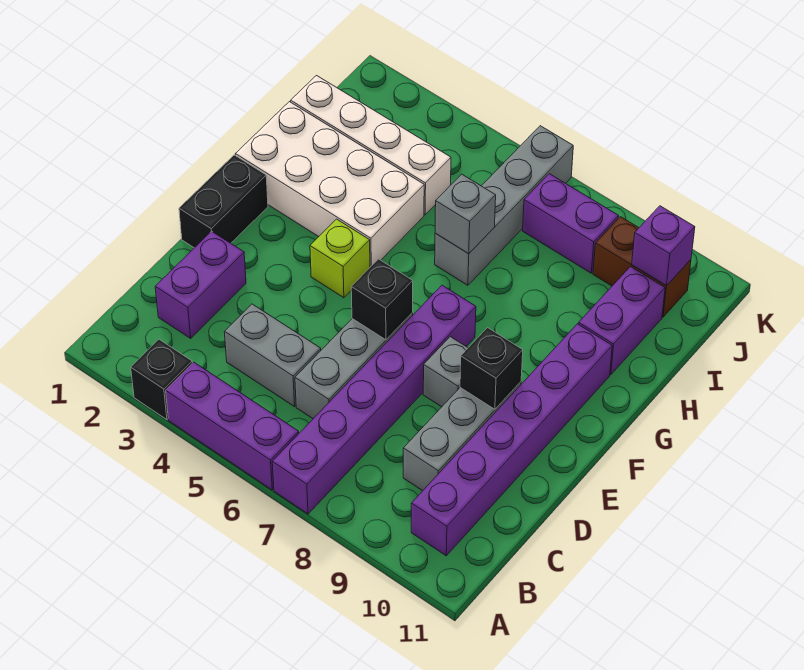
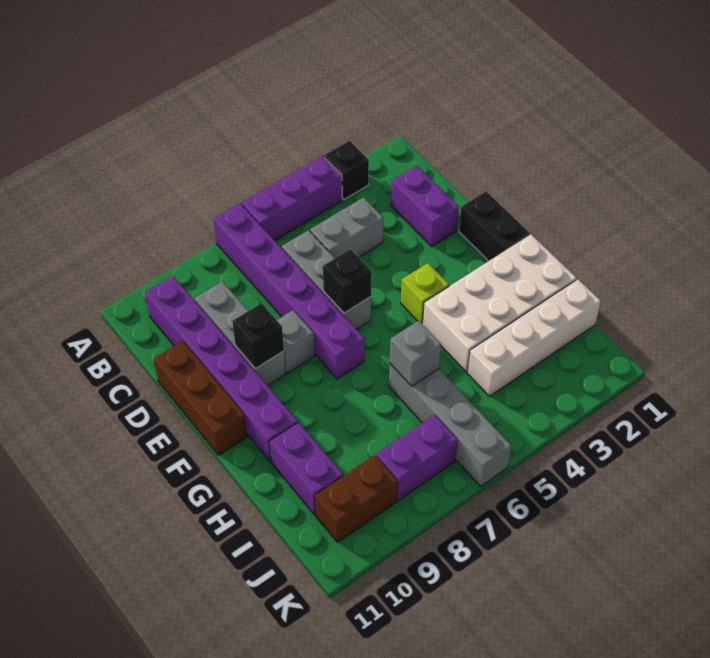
none -> brown brick D11:F11 level 1
purple brick J10 level 2 -> none

